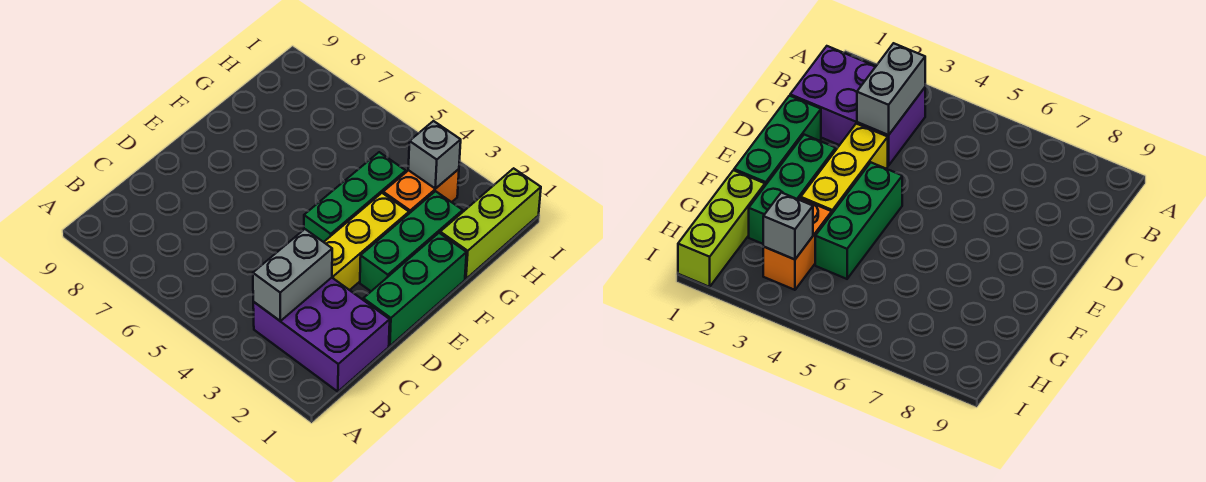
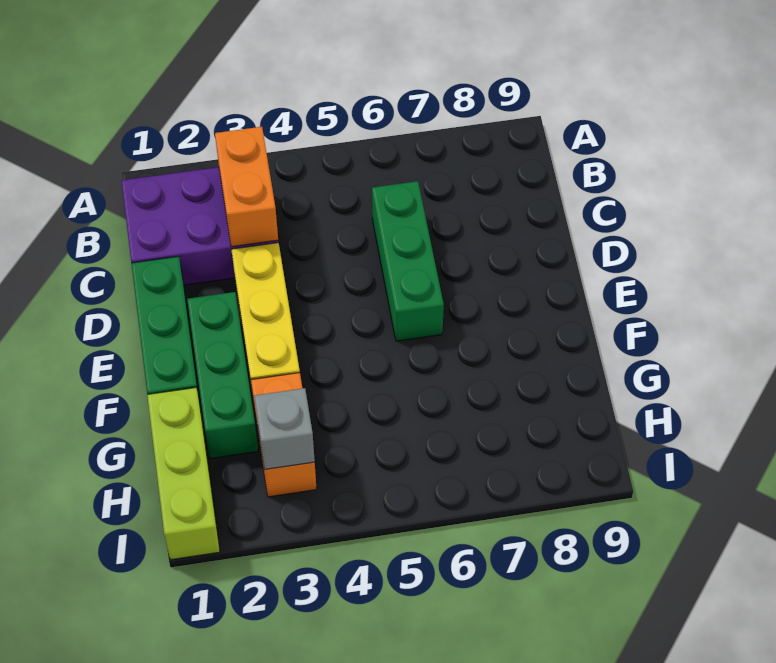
grey brick B3:C3 level 2 -> orange brick B3:C3 level 2
green brick E4:G4 level 1 -> green brick C6:E6 level 1

